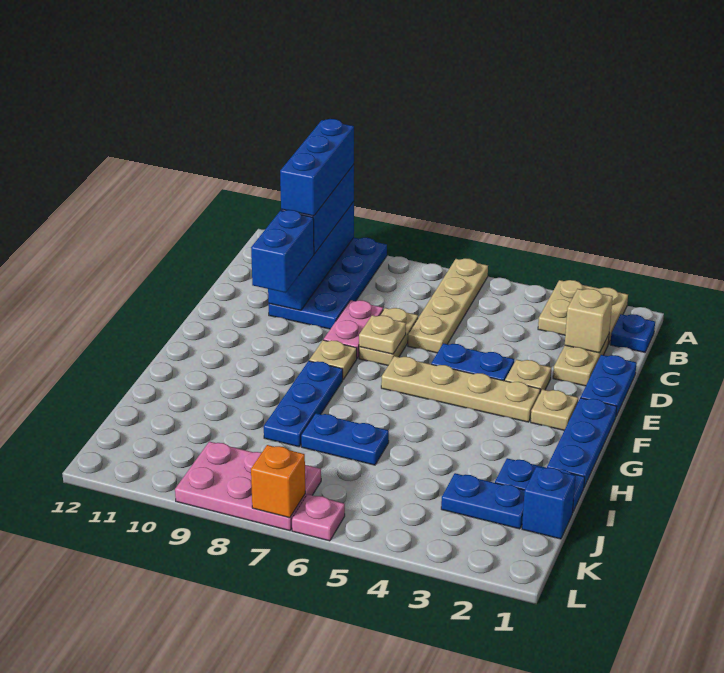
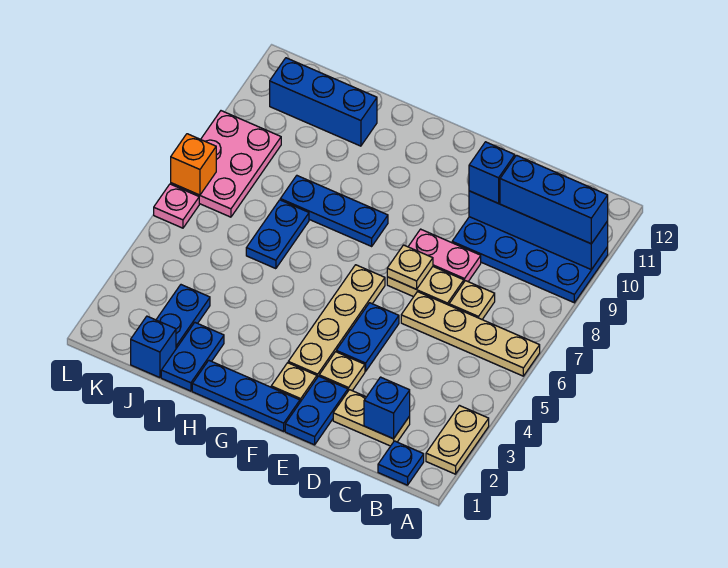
tan plate A2:B3 level 1 -> tan plate A2:A3 level 1
blue brick A10:C10 level 4 -> blue brick I11:K11 level 1
tan brick C2 level 2 -> blue brick C2 level 2
blue plate D1:E1 level 1 -> blue plate E1:E2 level 1
blue brick D10:E10 level 3 -> blue brick D10 level 3
tan plate F8 level 1 -> tan plate C7 level 1

